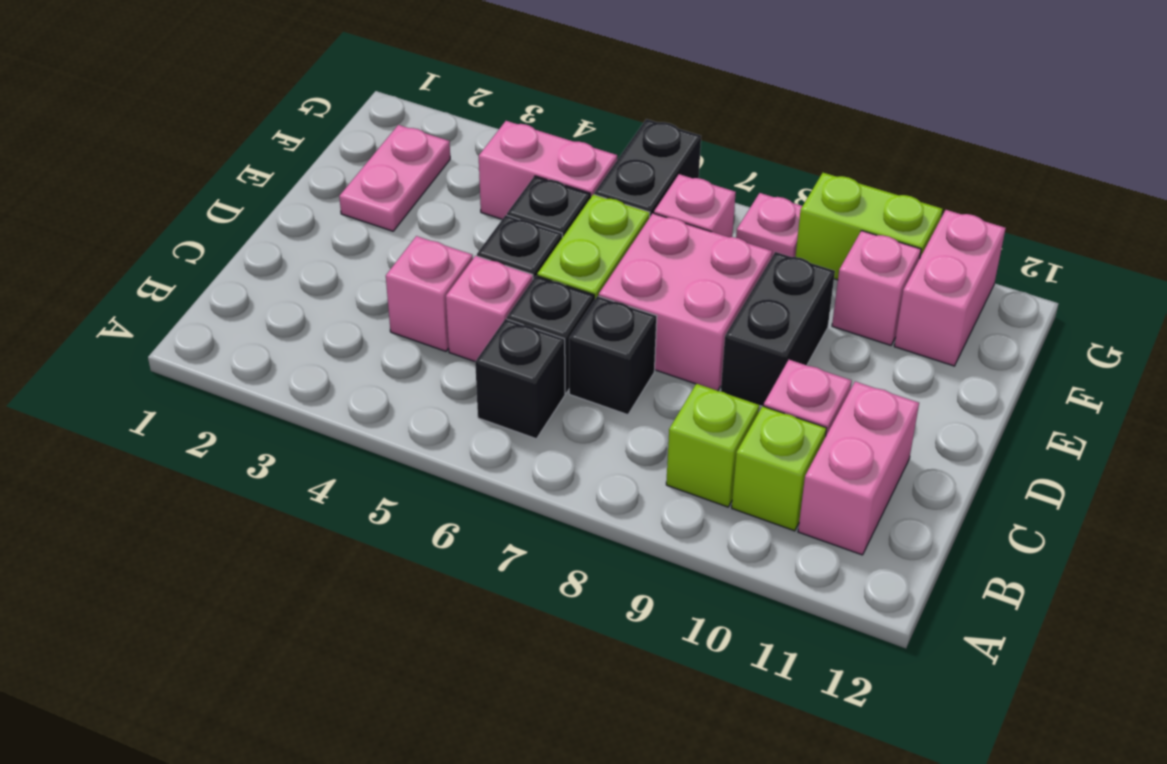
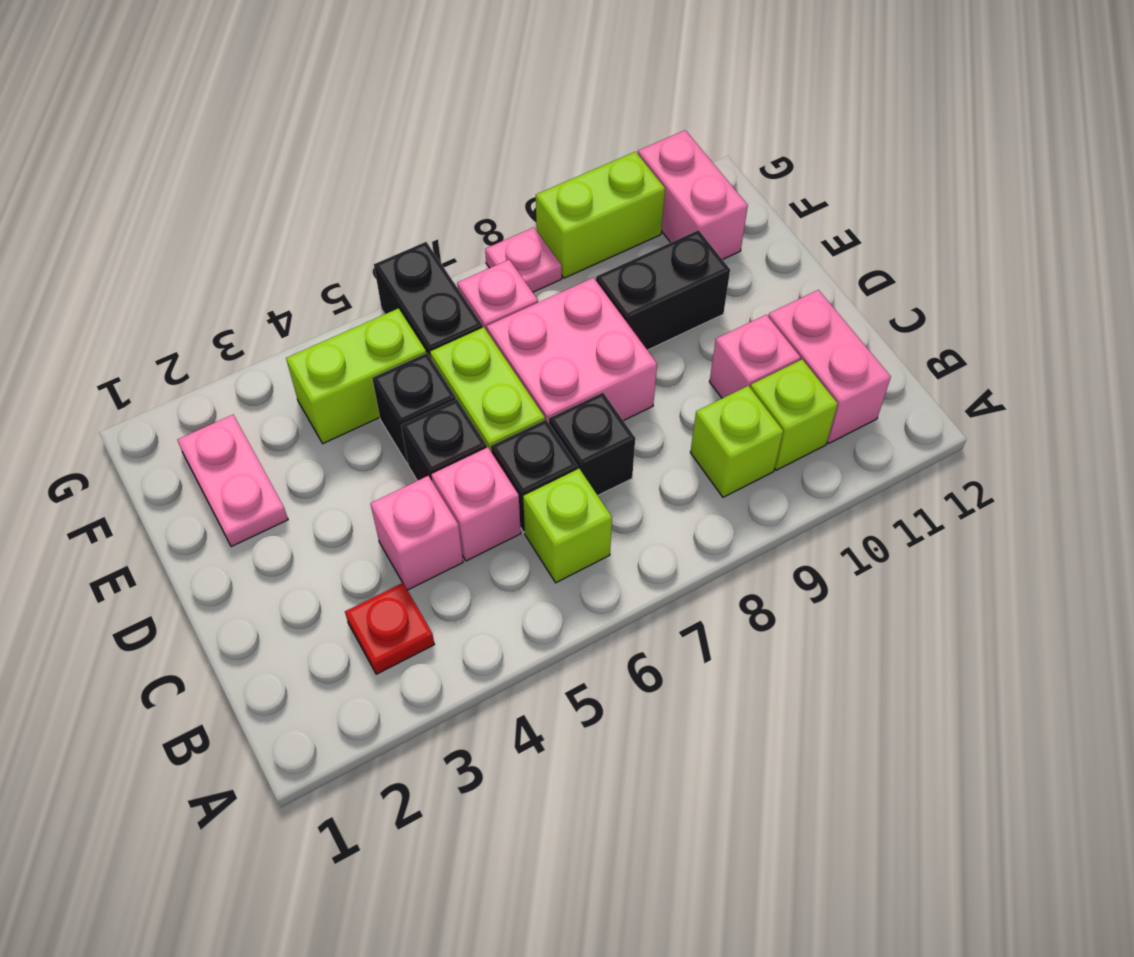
none -> red plate B3 level 1
black brick B6 level 1 -> lime brick B6 level 1
black brick D9:E9 level 1 -> black brick E9:E10 level 1
pink brick F4:F5 level 1 -> lime brick F4:F5 level 1
pink brick F10 level 1 -> none

